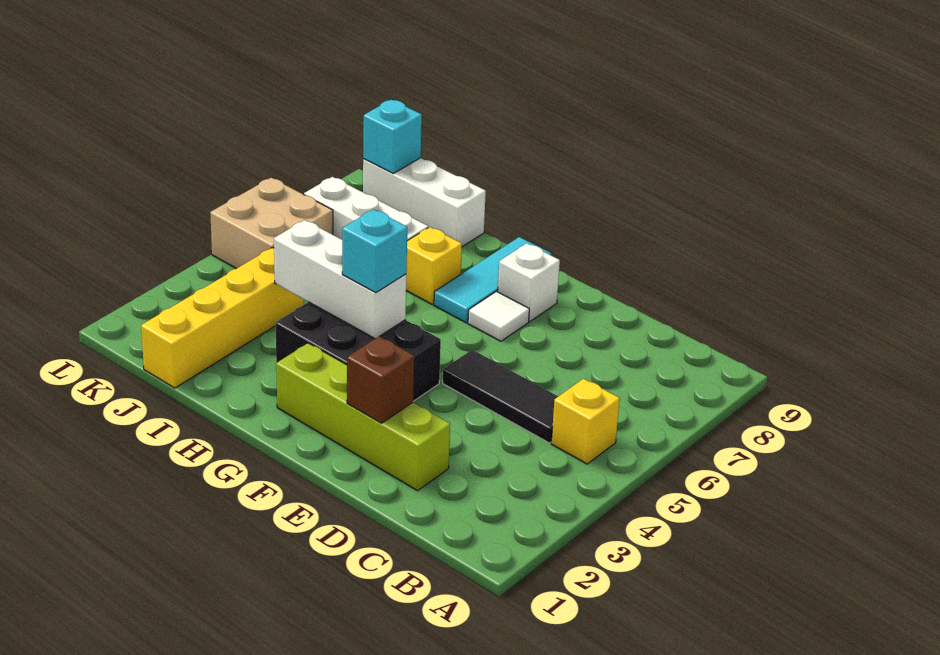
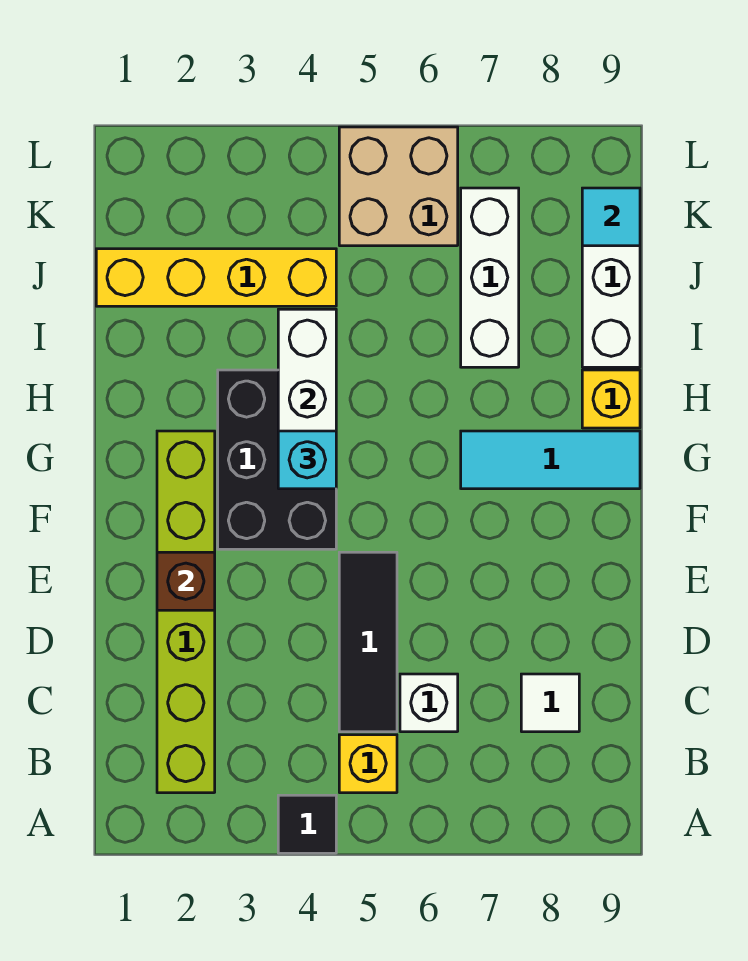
none -> black tile A4 level 1
lime brick D2:G2 level 1 -> lime brick B2:G2 level 1
white tile F7 level 1 -> white tile C8 level 1
white brick F8 level 1 -> white brick C6 level 1
yellow brick H7 level 1 -> yellow brick H9 level 1
cyan brick K9 level 2 -> cyan tile K9 level 2

